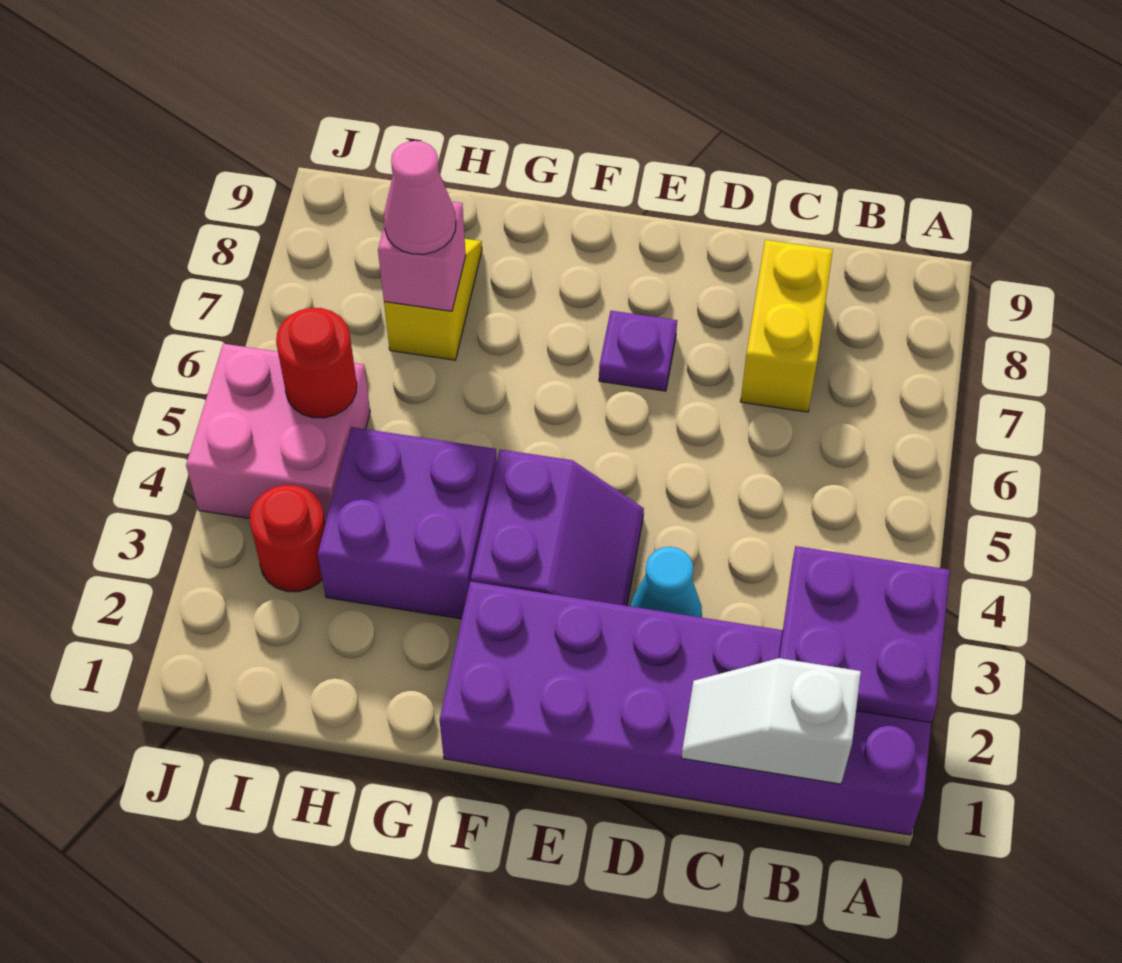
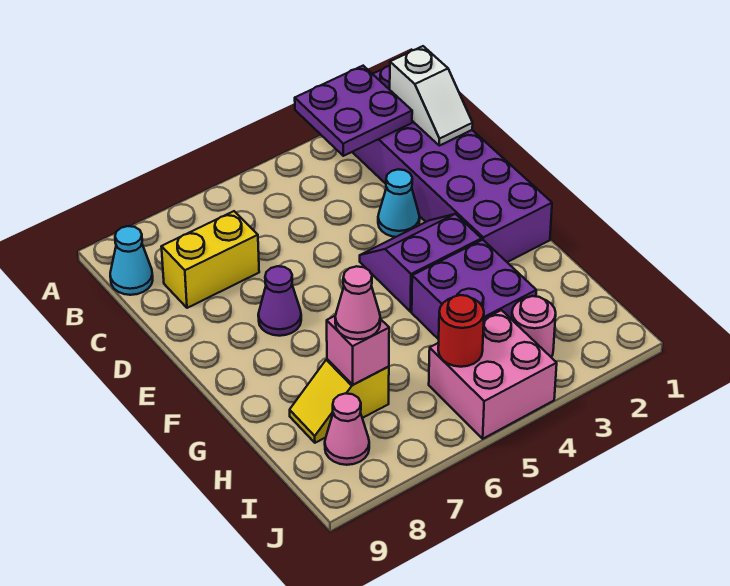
none -> cyan cone B9 level 1
purple plate E7 level 1 -> purple cone E7 level 1
red round brick I3 level 1 -> pink round brick I3 level 1
none -> pink cone I8 level 1

